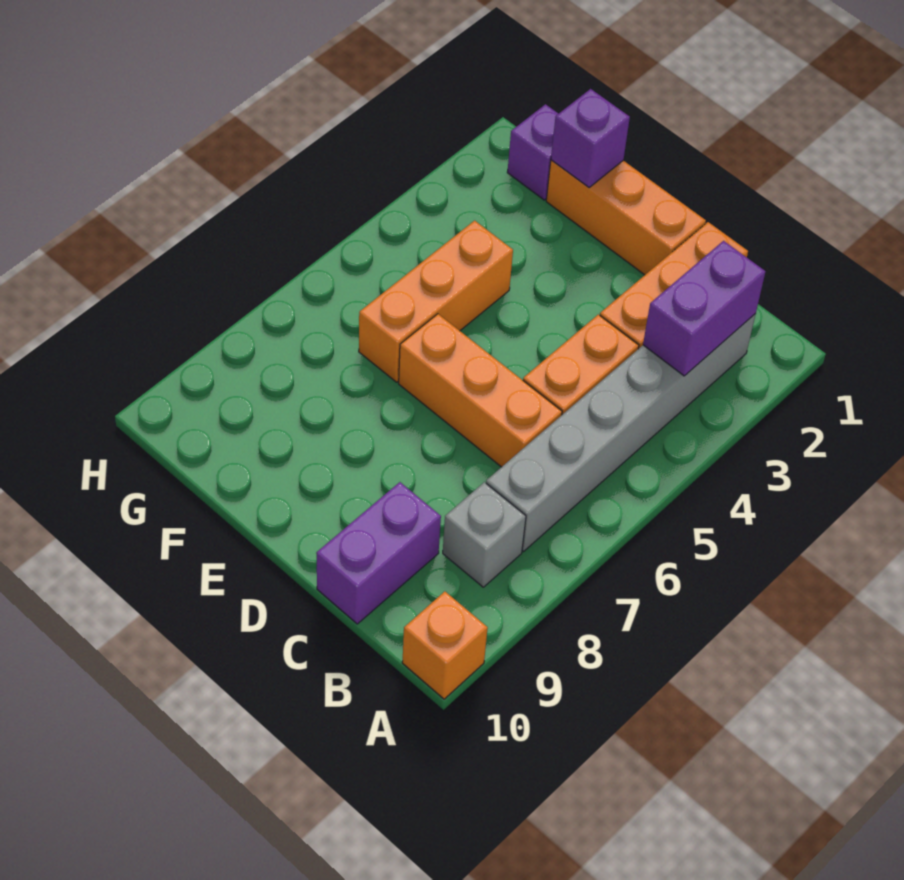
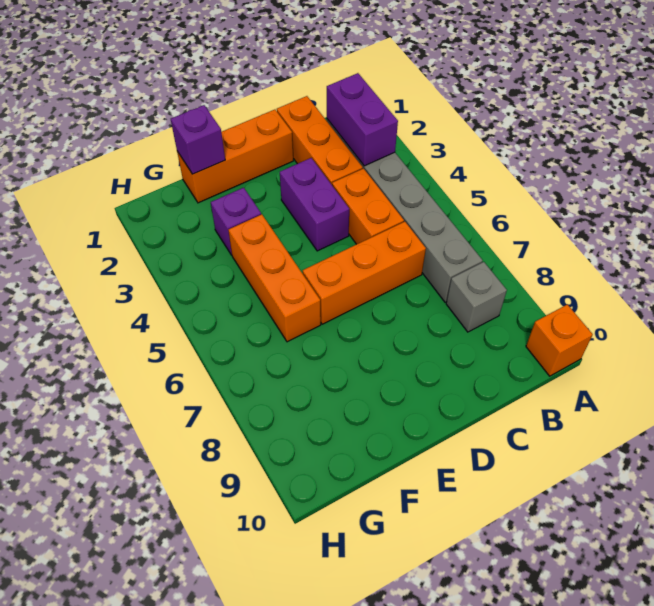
purple brick C9:C10 level 1 -> purple brick D3:D4 level 1
purple brick G1 level 1 -> purple brick F3 level 1

